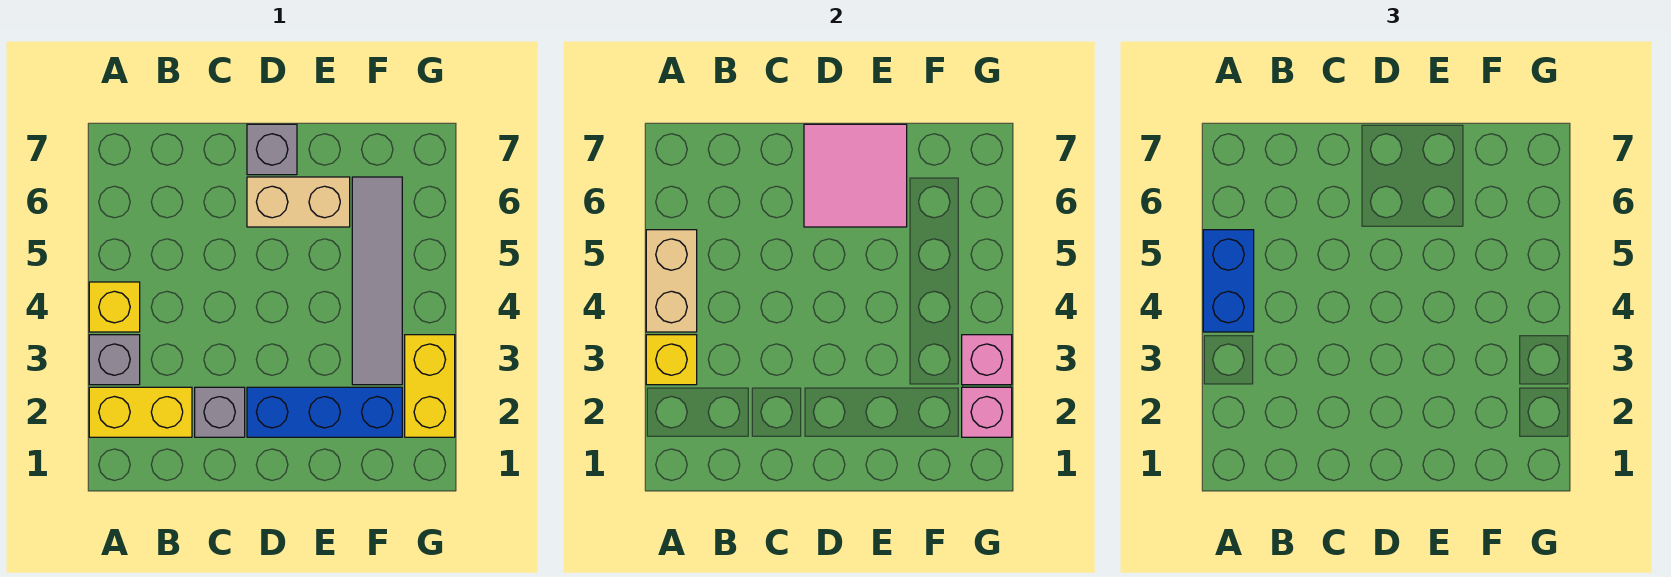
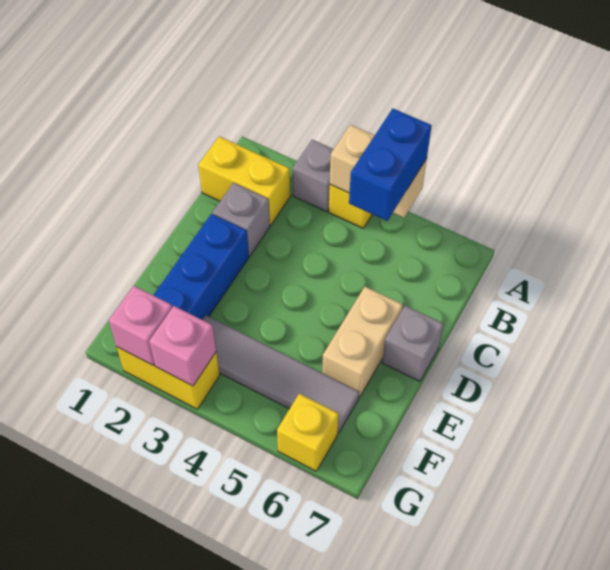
yellow brick A2:B2 level 1 -> yellow brick B1:B2 level 1
yellow brick A3 level 2 -> yellow brick G6 level 1
blue brick A4:A5 level 3 -> blue brick A5:B5 level 3
pink tile D6:E7 level 2 -> none

